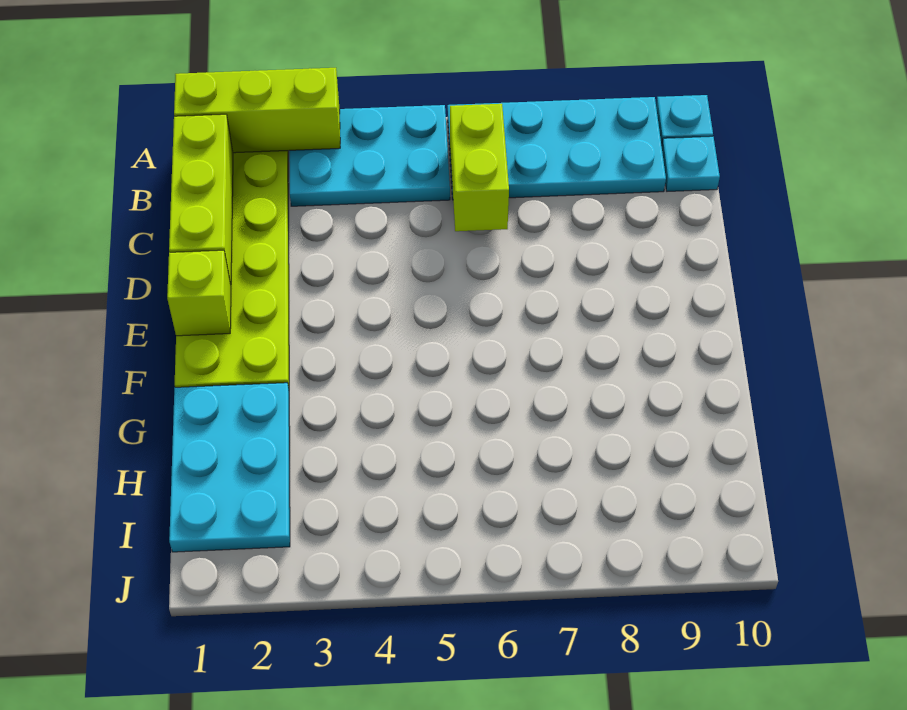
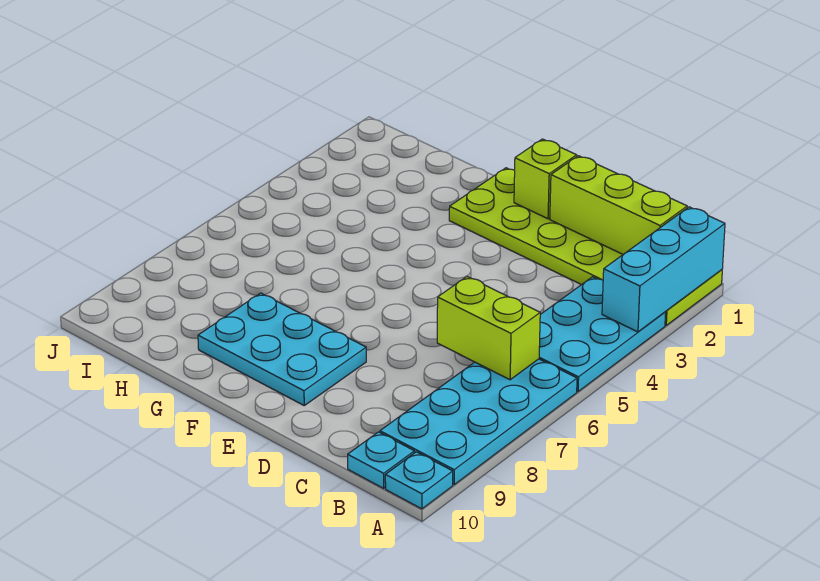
lime brick A1:A3 level 2 -> cyan brick A1:A3 level 2
cyan plate G1:I2 level 1 -> cyan plate E8:G9 level 1

